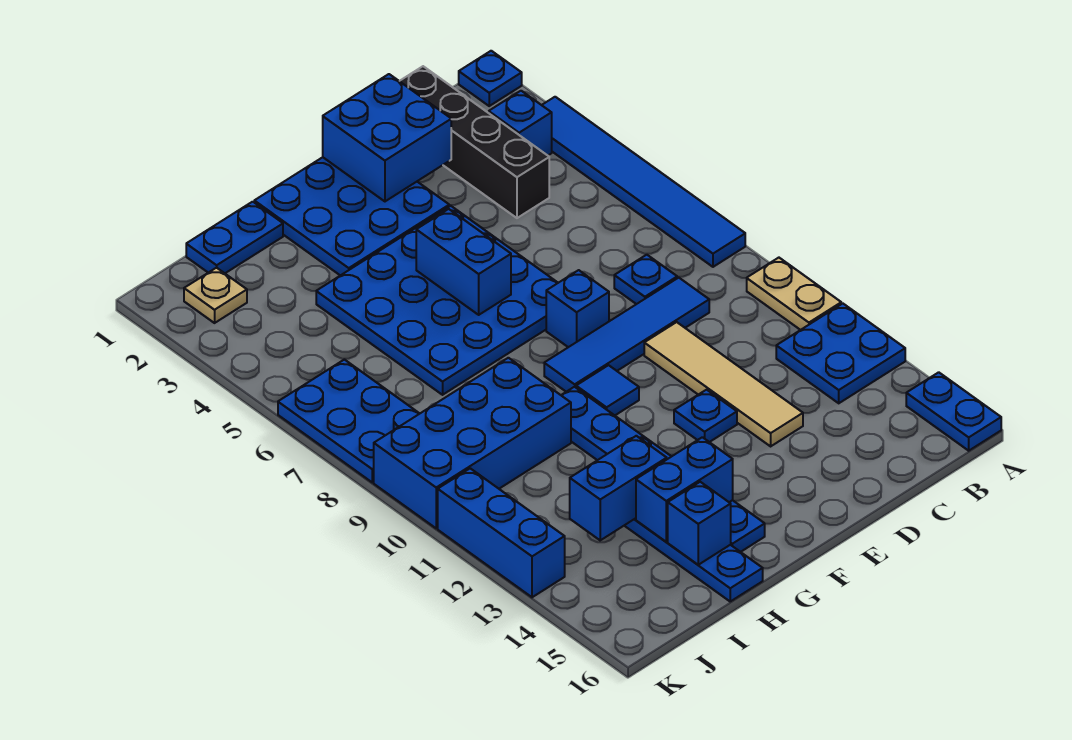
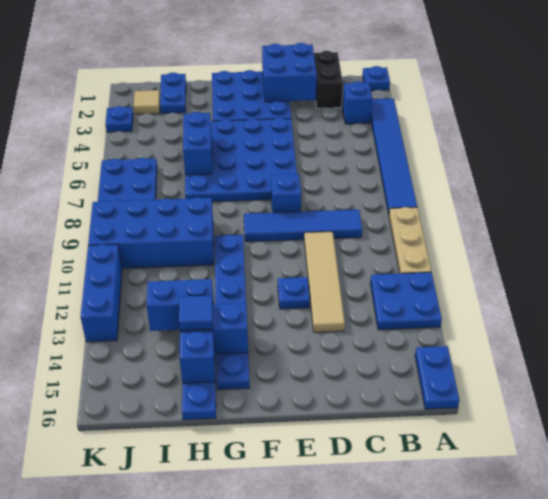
tan plate A10:A11 level 1 -> tan plate A9:A11 level 1
black brick C1:C4 level 1 -> black brick C1:C2 level 1
blue plate C8 level 1 -> blue plate K3 level 1
blue brick F5:F6 level 2 -> blue brick H5:H6 level 2
blue tile F10 level 1 -> blue tile H14 level 3
blue plate H1:I1 level 1 -> blue plate I1:I2 level 1
tan plate J2 level 1 -> tan tile J2 level 1

